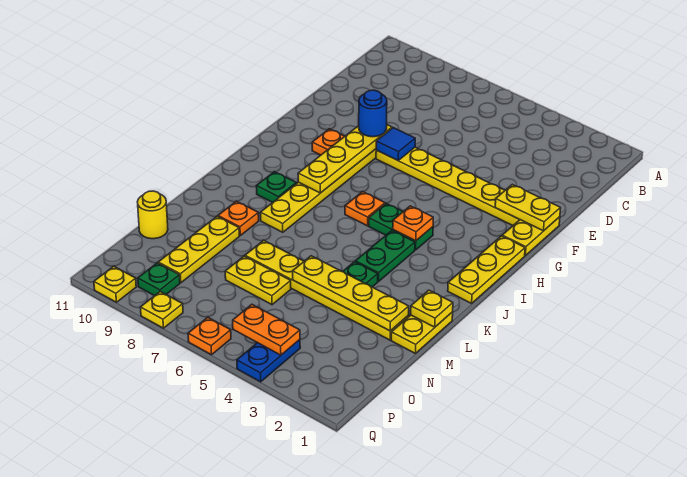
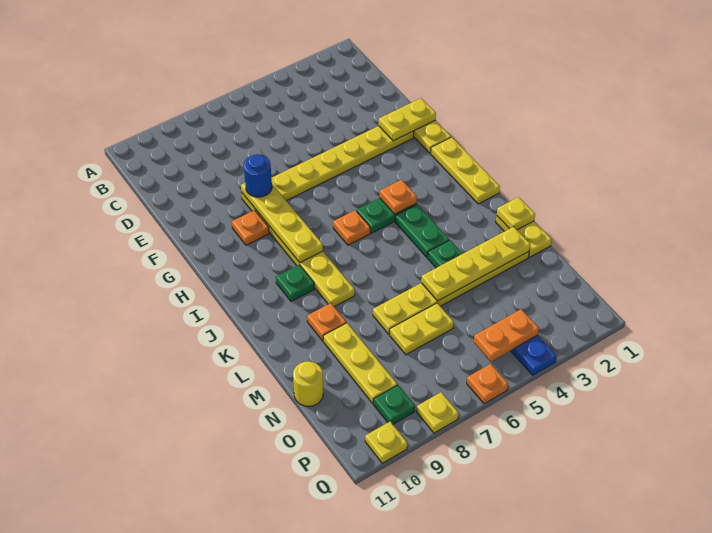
blue tile F7 level 2 -> none

